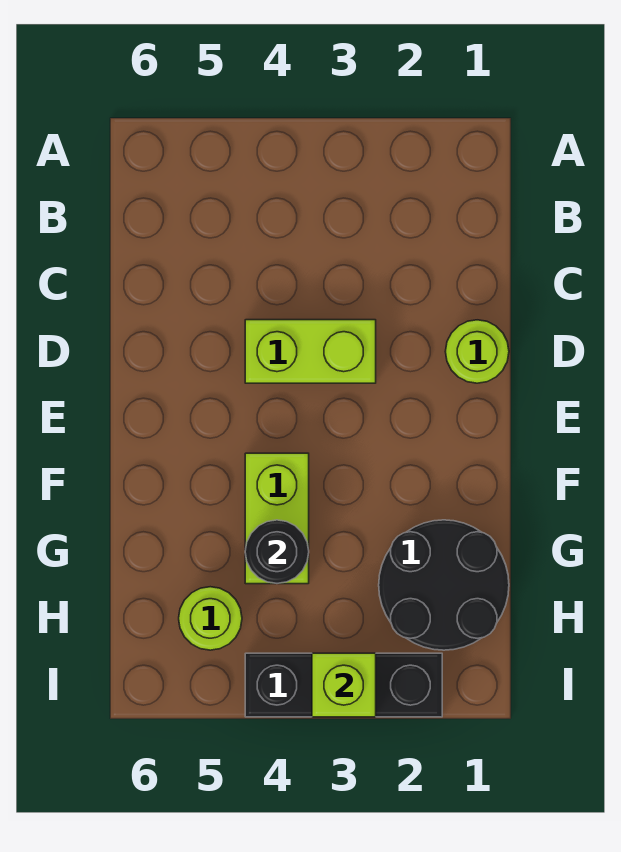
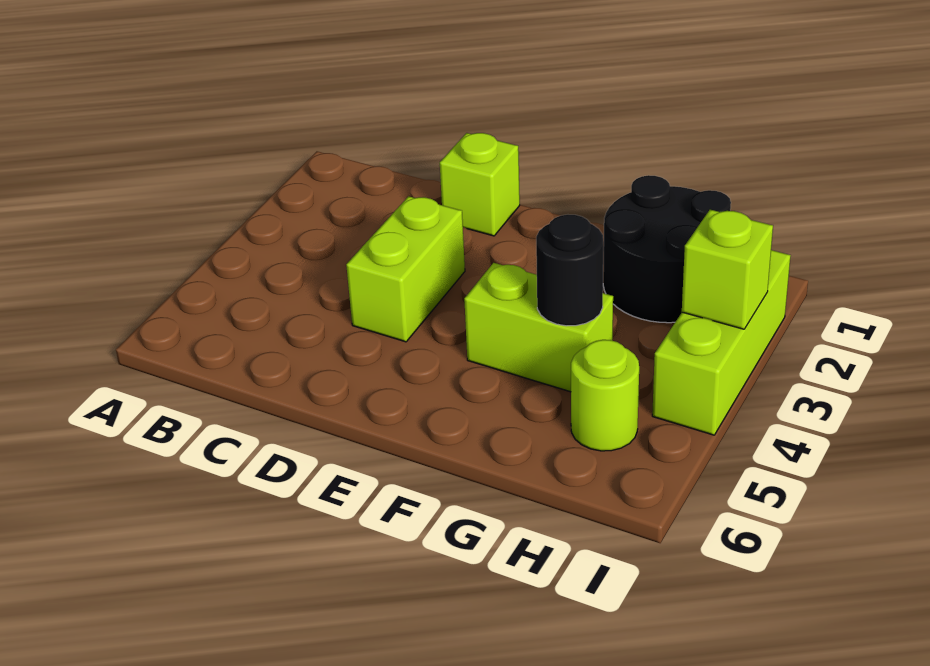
lime round brick D1 level 1 -> lime brick D1 level 1
black brick I2:I4 level 1 -> lime brick I2:I4 level 1

